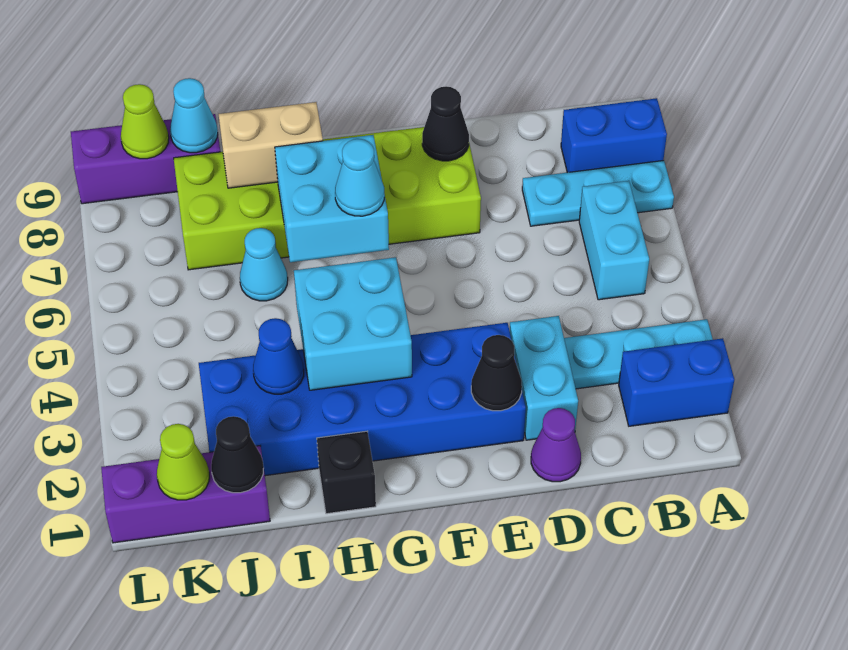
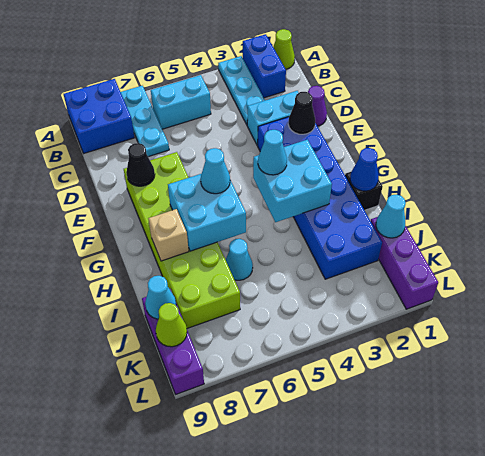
blue brick A8:B8 level 1 -> blue brick A8:B9 level 1
none -> cyan cone G4 level 3
tan brick H8:I8 level 2 -> tan brick H8 level 2
blue cone I3 level 2 -> blue cone H1 level 2
black cone J1 level 2 -> cyan cone J1 level 2
lime cone K1 level 2 -> lime cone A1 level 1

